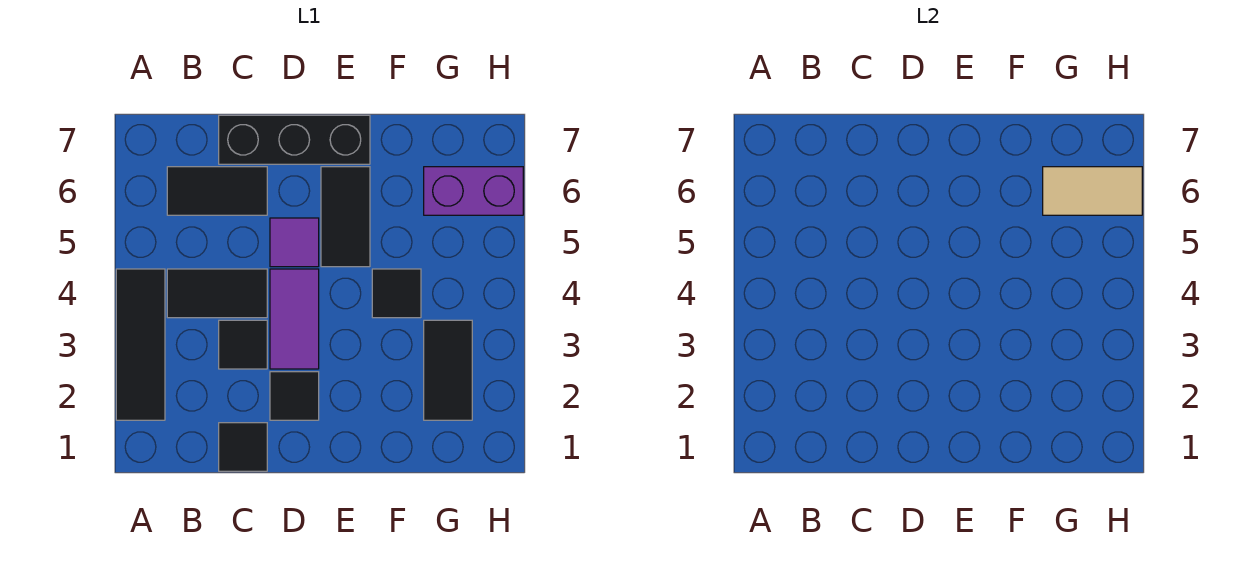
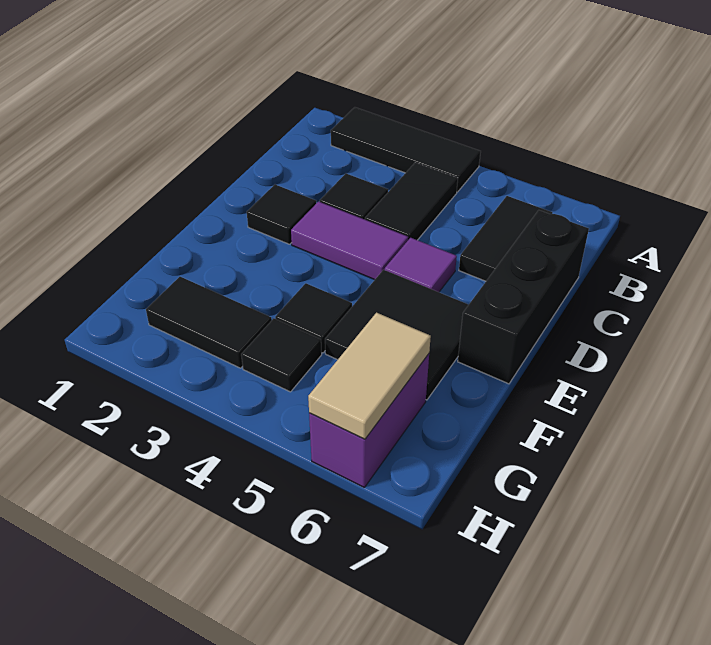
black tile C1 level 1 -> black tile G4 level 1
black tile E5:E6 level 1 -> black tile E5:F6 level 1

